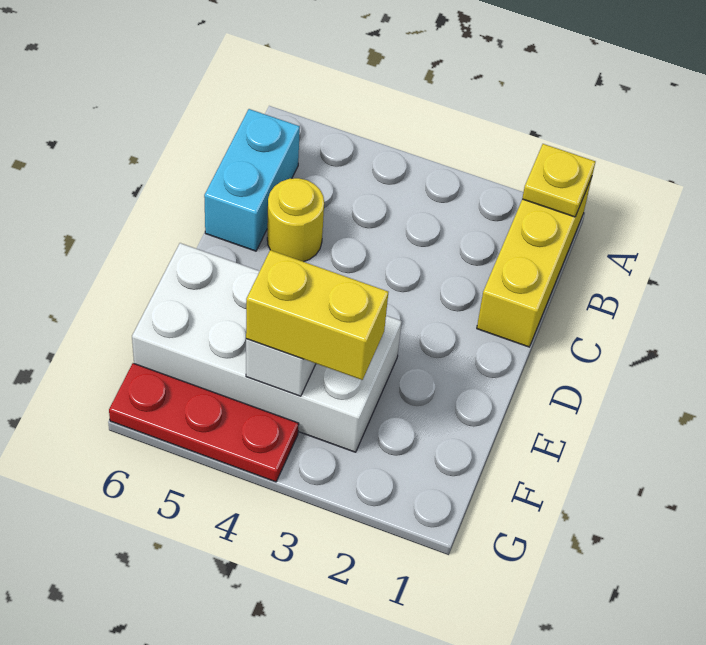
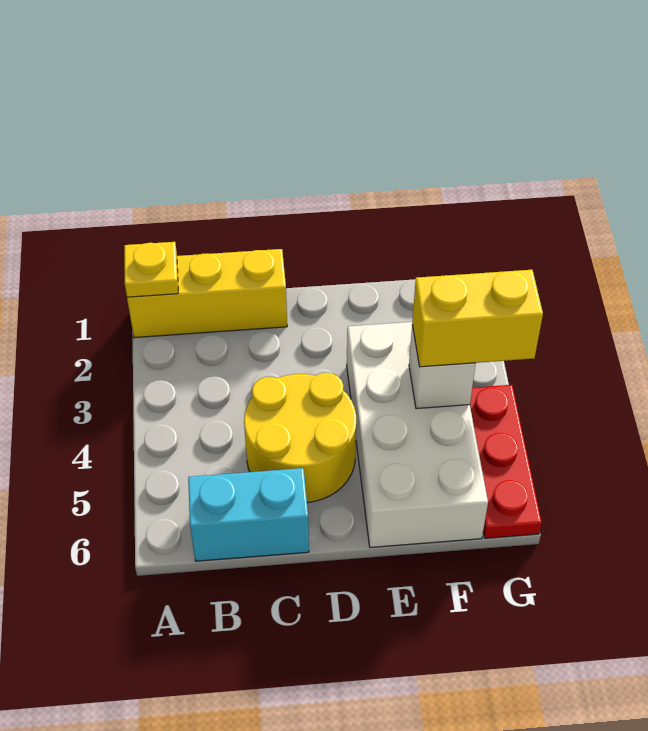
yellow round brick C5 level 1 -> yellow round brick C4:D5 level 1
yellow brick F3:F4 level 3 -> yellow brick F4:G4 level 3

